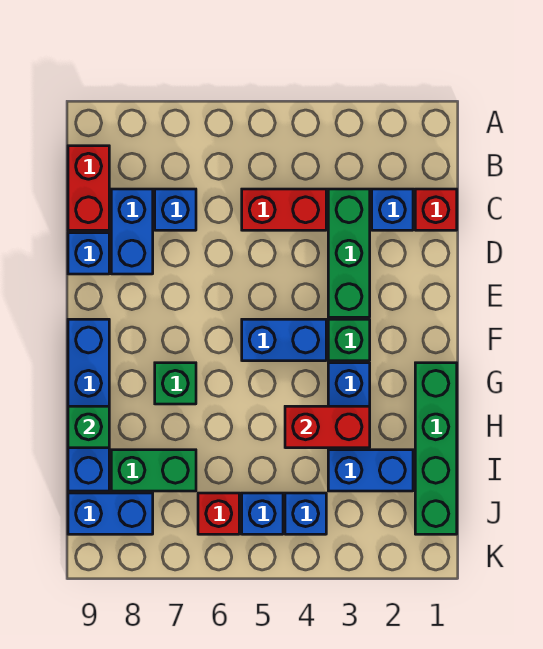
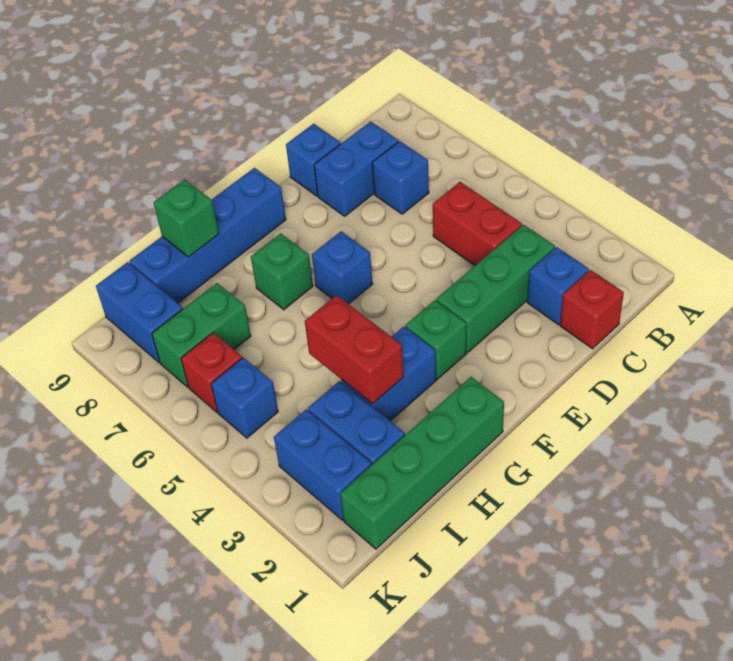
red brick B9:C9 level 1 -> none
blue brick F4:F5 level 1 -> blue brick J2:J3 level 1
green brick I7:I8 level 1 -> green brick I7:J7 level 1
blue brick J4 level 1 -> blue brick F6 level 1

